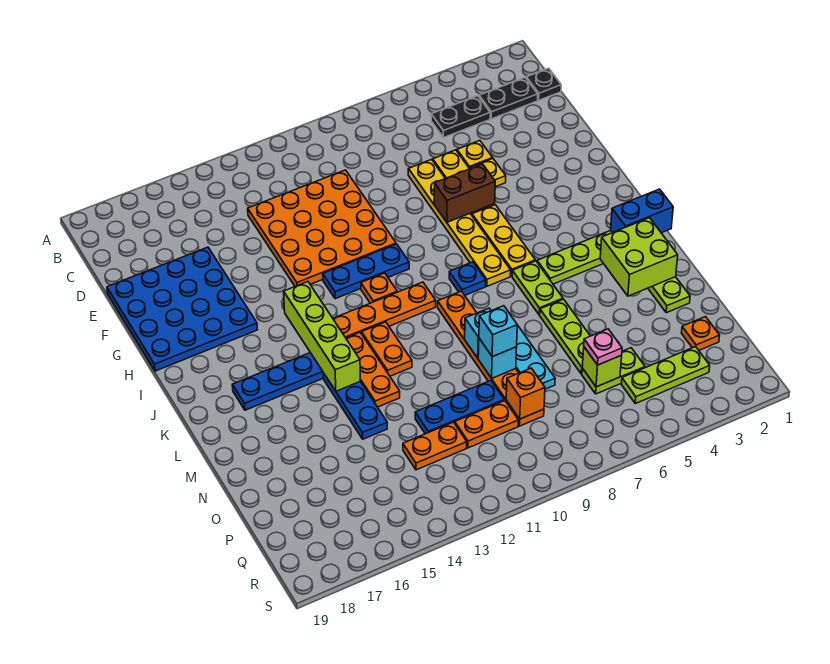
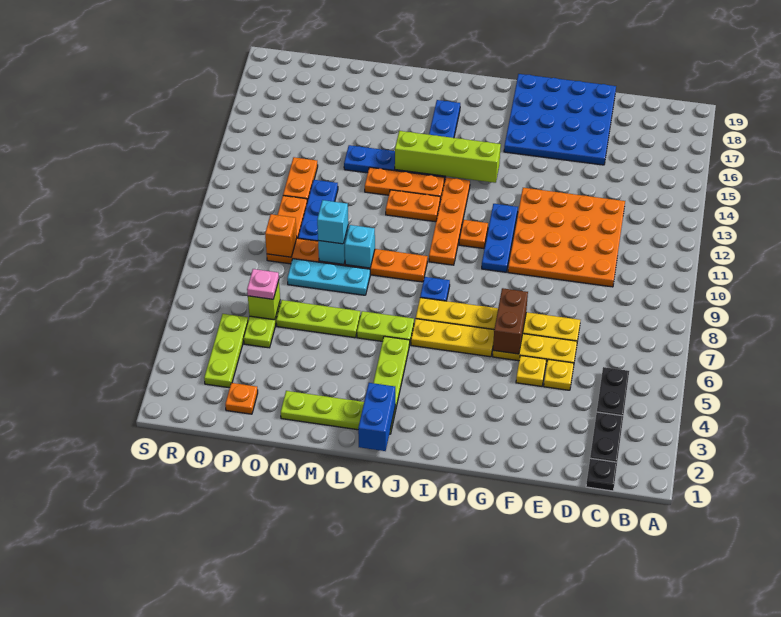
lime brick L2:M3 level 2 -> none

